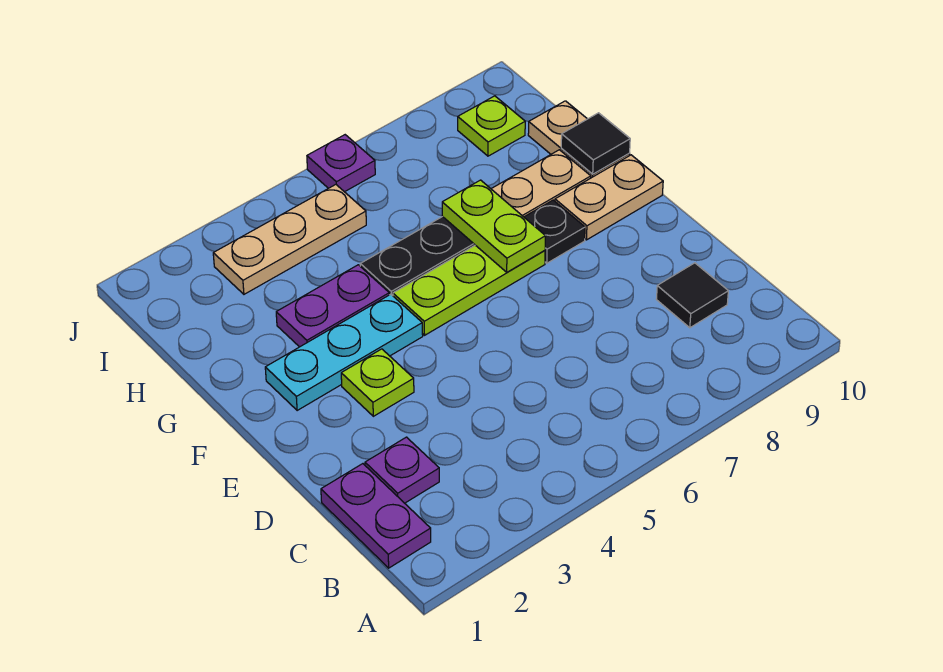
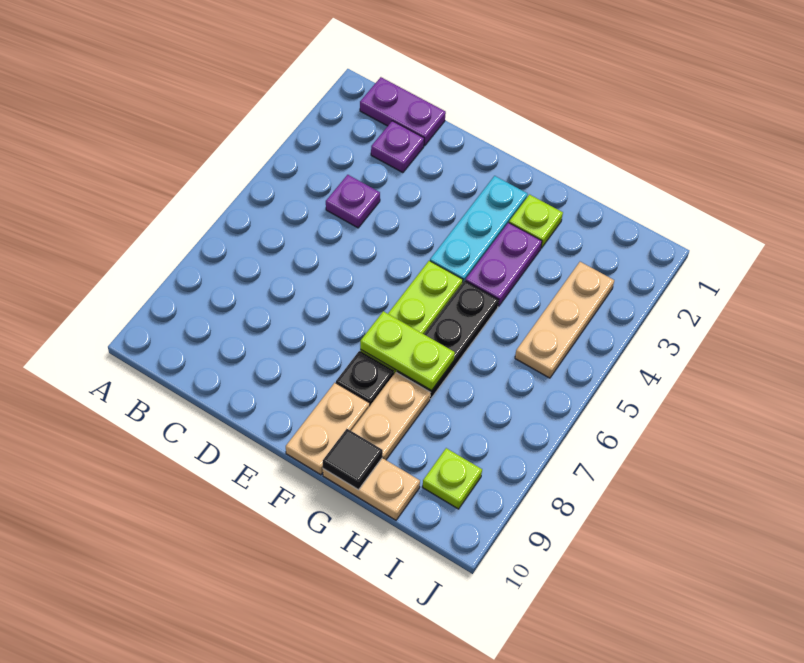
black tile C9 level 1 -> none
lime plate E3 level 1 -> lime plate G2 level 1
purple plate J6 level 1 -> purple plate C4 level 1

